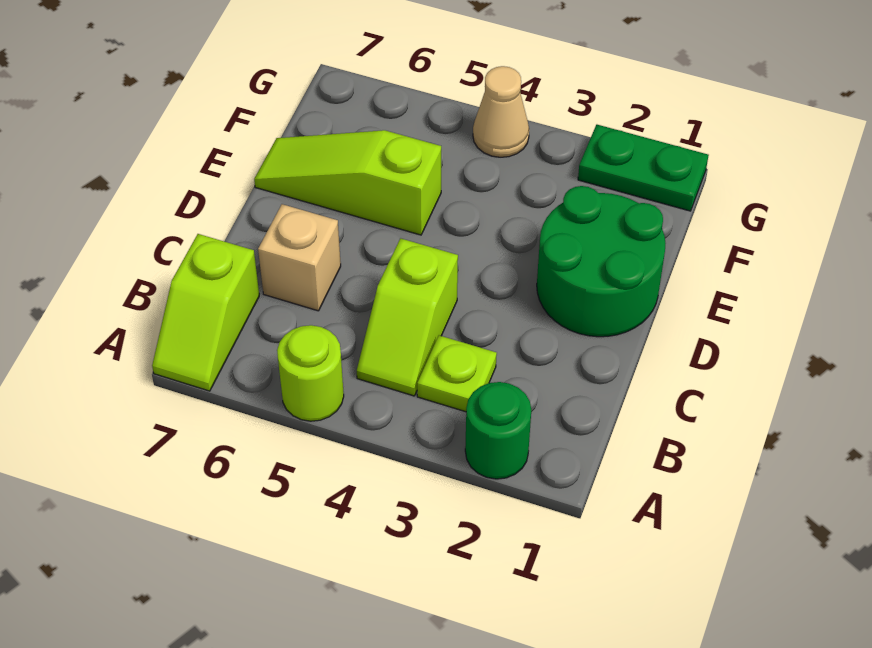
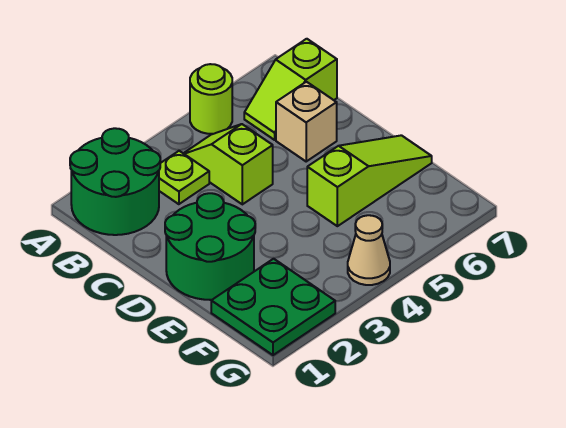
green round brick A2 level 1 -> green round brick A1:B2 level 1
lime slope A7:B7 level 1 top B -> lime slope B6:B7 level 1 top 7
green plate G1:G2 level 1 -> green plate F1:G2 level 1

